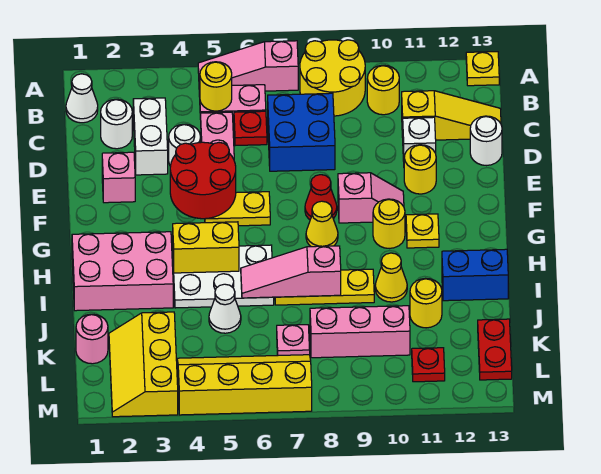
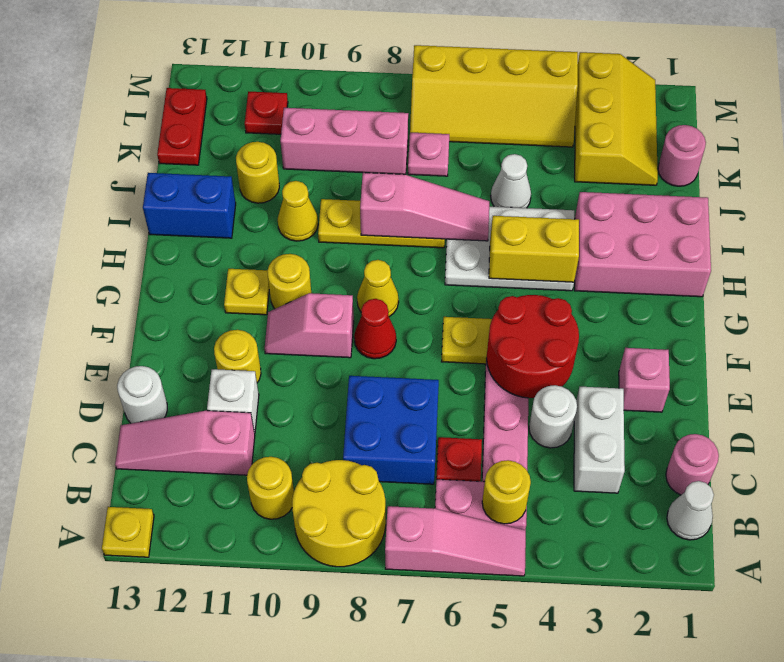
none -> pink round brick C1 level 1
white round brick C2 level 1 -> none
yellow slope C11:C13 level 1 top 11 -> pink slope C11:C13 level 1 top 11

